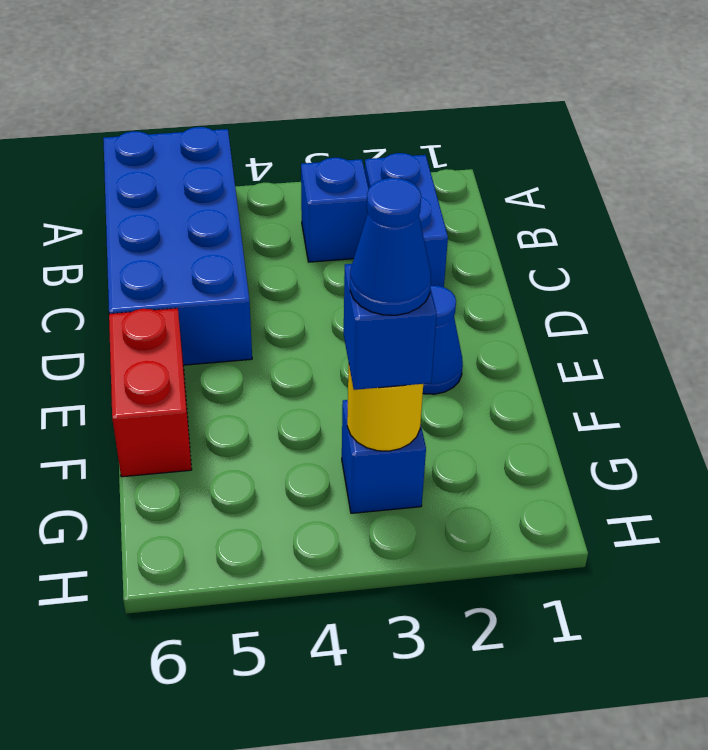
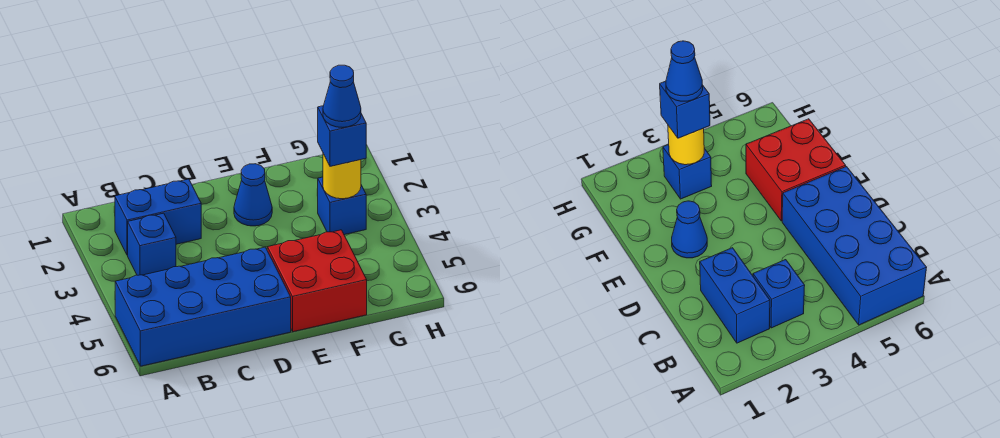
red brick E6:F6 level 1 -> red brick E5:F6 level 1

